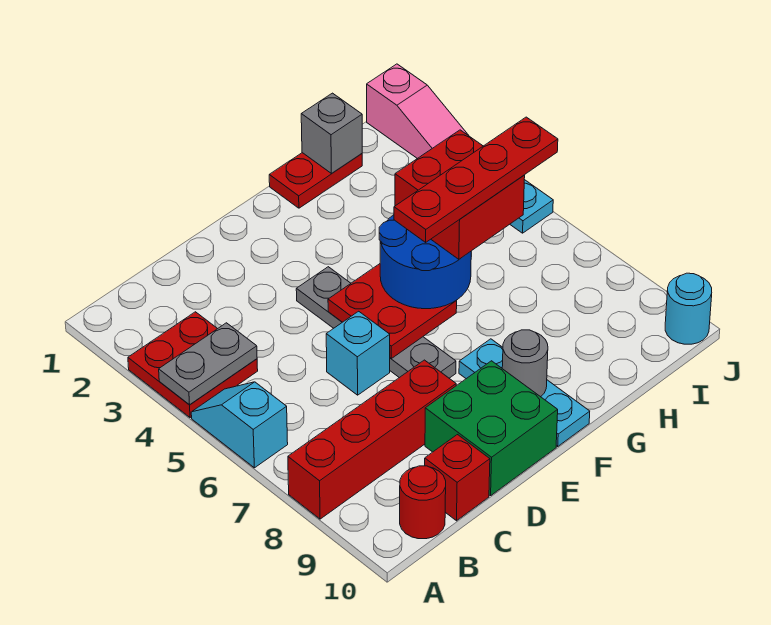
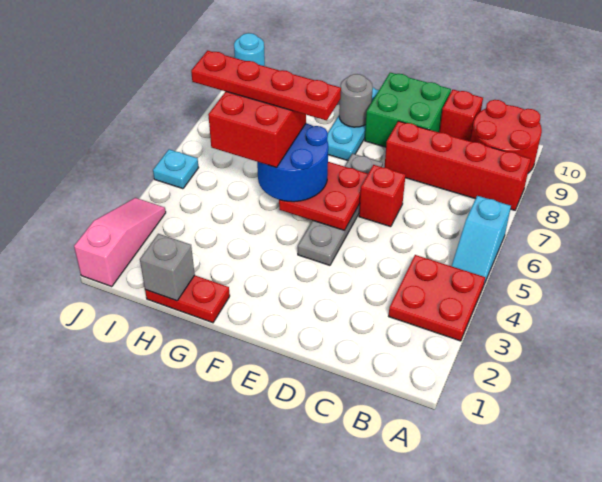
grey plate A4:B4 level 2 -> none
red round brick B10 level 1 -> red round brick A9:B10 level 1
cyan brick D6 level 1 -> red brick D6 level 1

